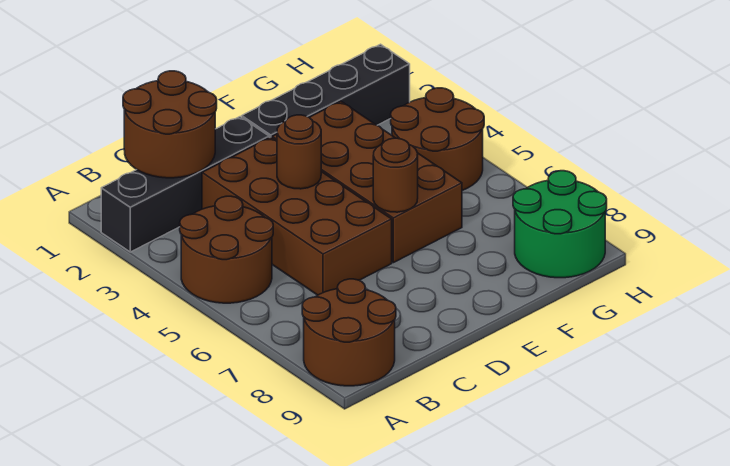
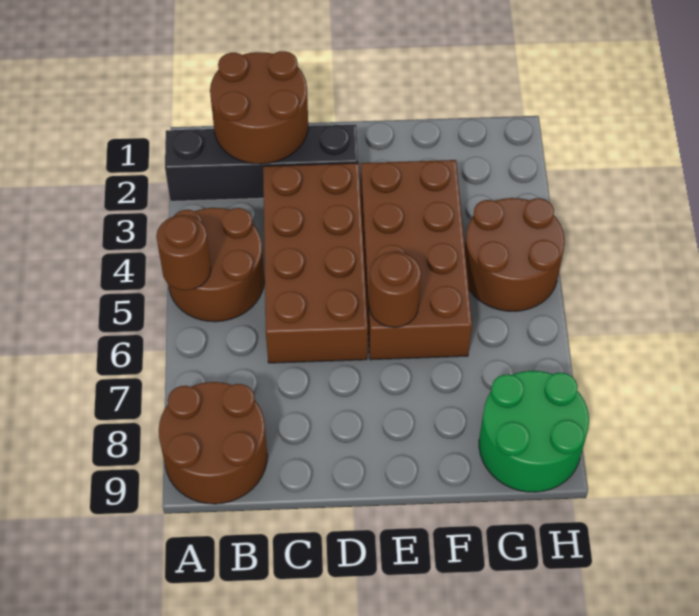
brown round brick D4 level 2 -> brown round brick A5 level 2
black brick E2:H2 level 1 -> none

